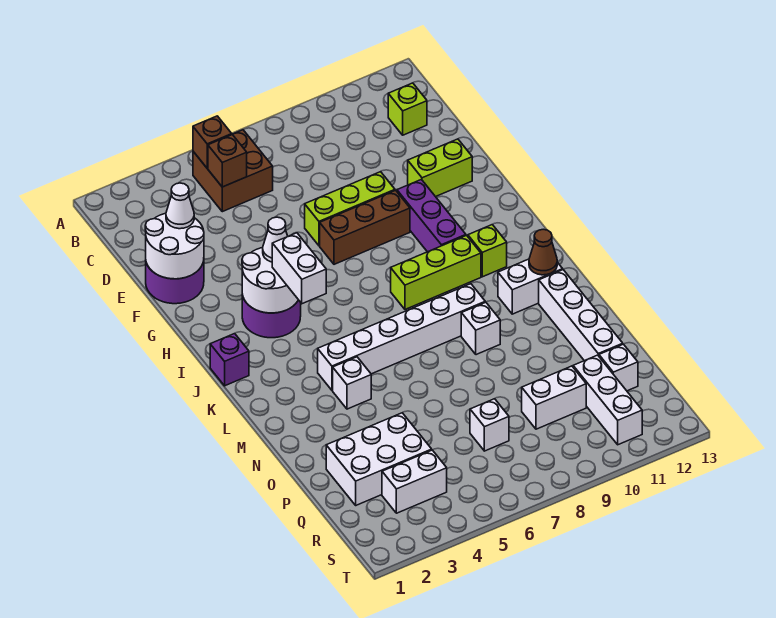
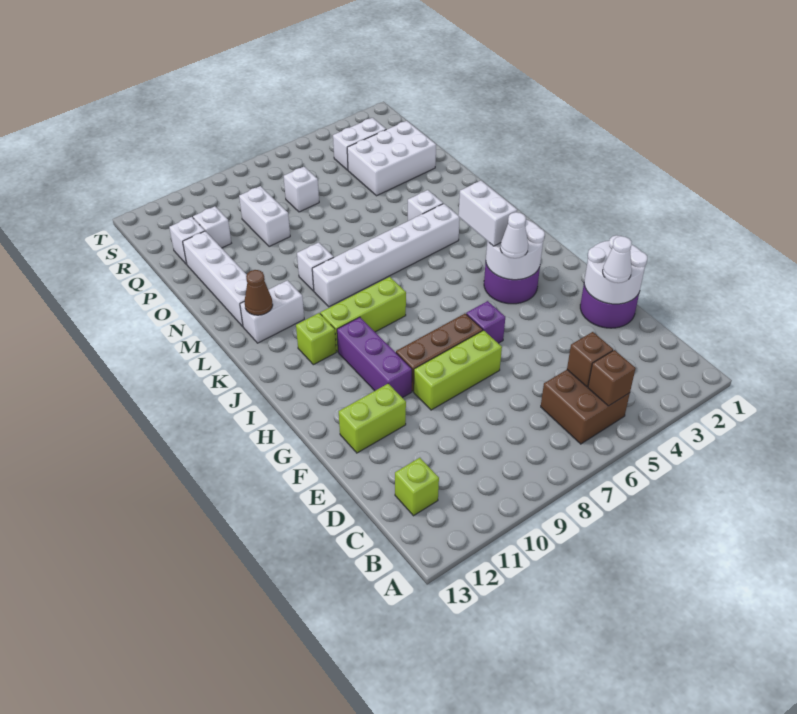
purple brick J1 level 1 -> purple brick G6 level 1
white brick Q9:Q10 level 1 -> white brick P9:Q9 level 1
white brick Q11:S11 level 1 -> white brick Q11 level 1

